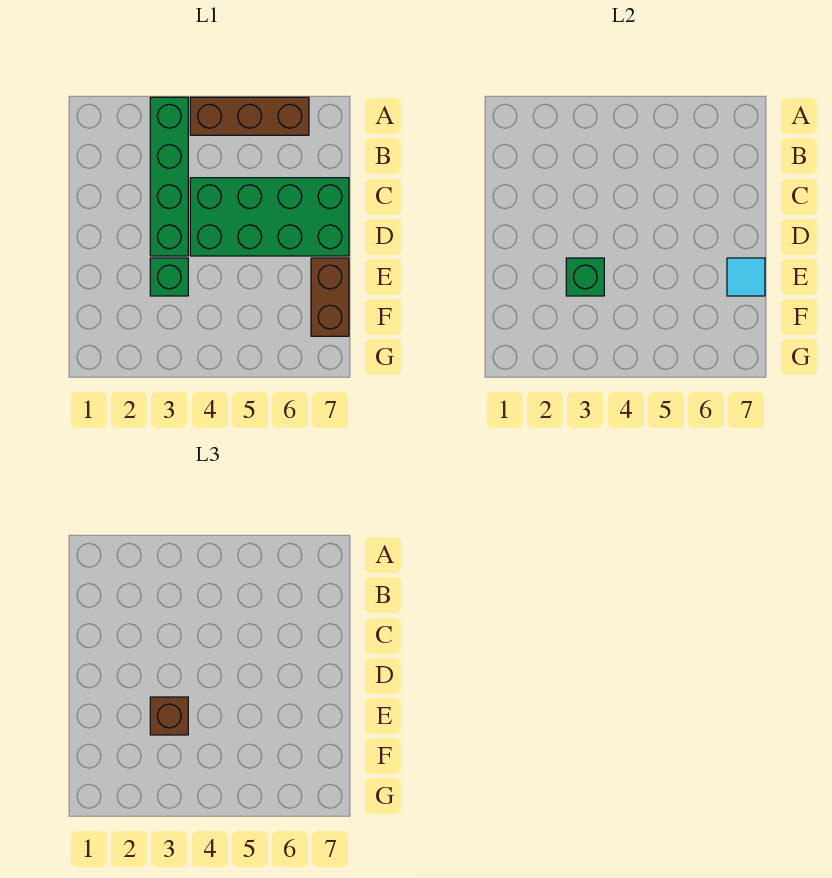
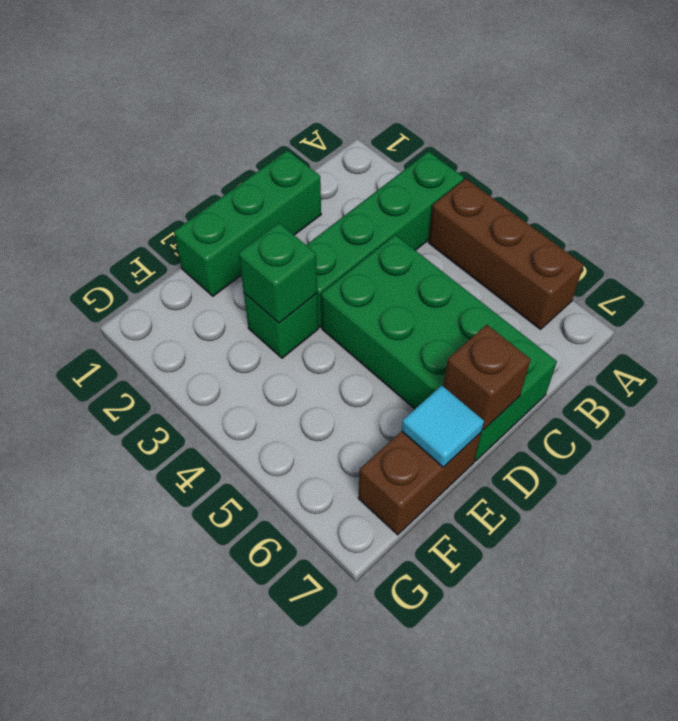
none -> green brick C1:E1 level 1
brown brick E3 level 3 -> brown brick D7 level 2

